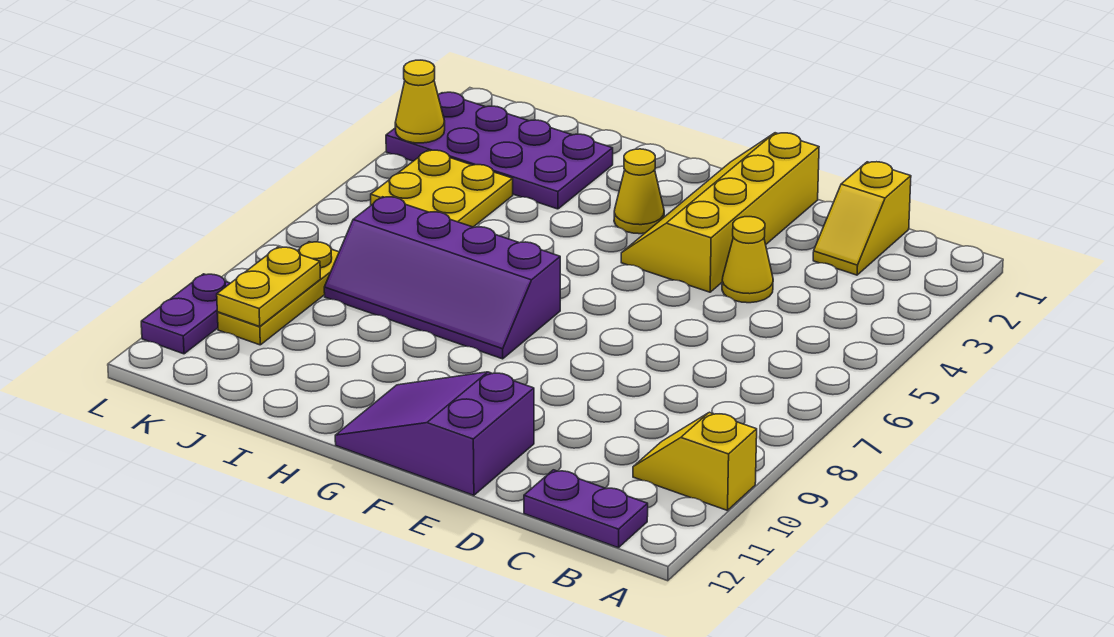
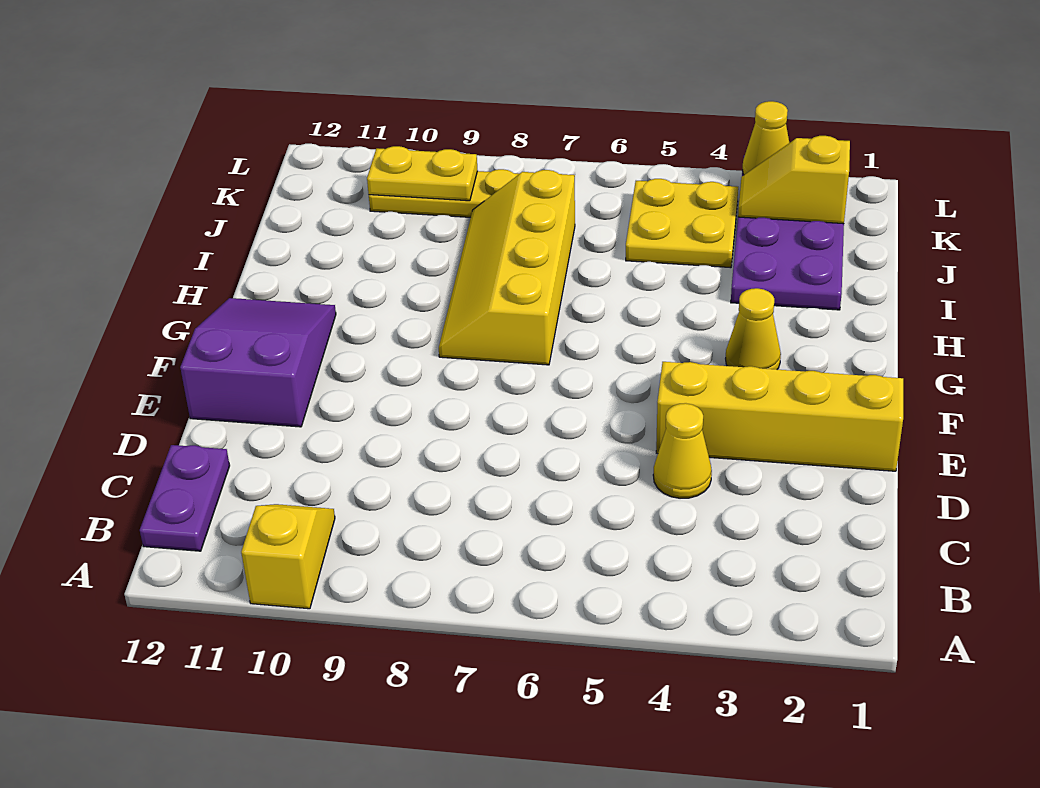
yellow slope C1:C2 level 1 top 1 -> yellow slope K2:K3 level 2 top 2
purple slope G7:J8 level 1 top 7 -> yellow slope G7:J8 level 1 top 7
purple plate L10:L11 level 1 -> none

